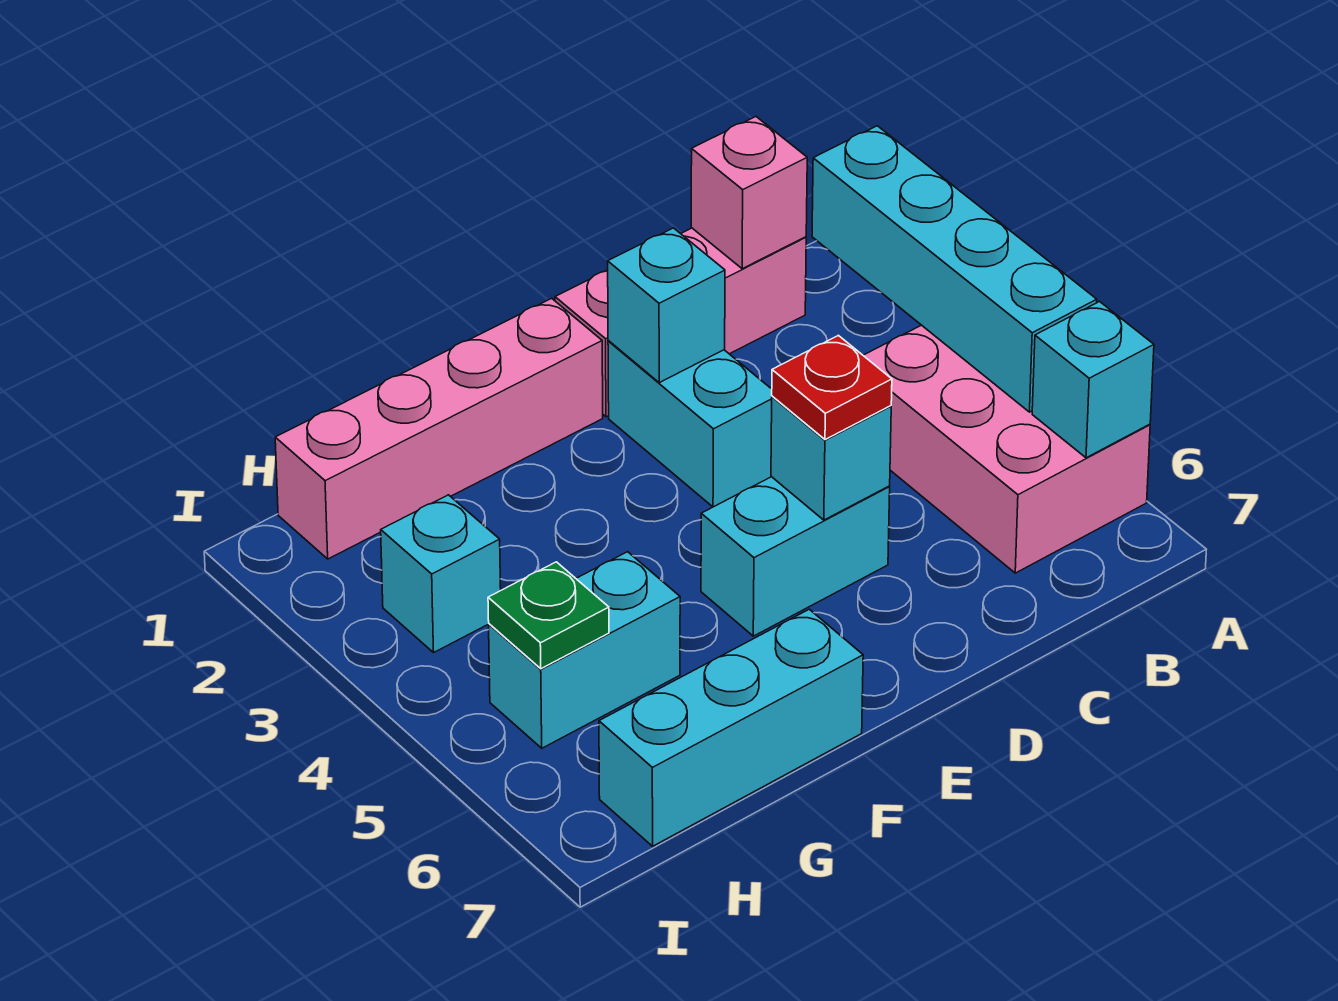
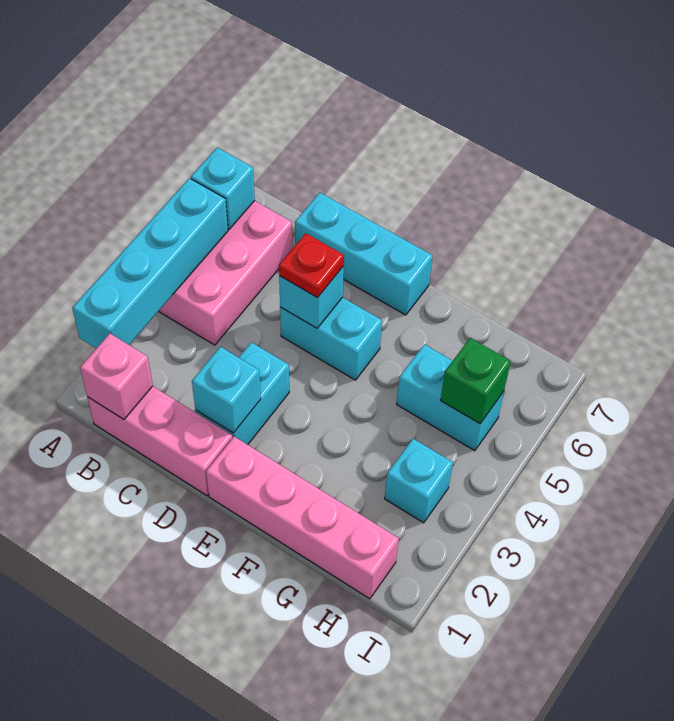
cyan brick F7:H7 level 1 -> cyan brick C7:E7 level 1
green plate H5 level 2 -> green brick H5 level 2

